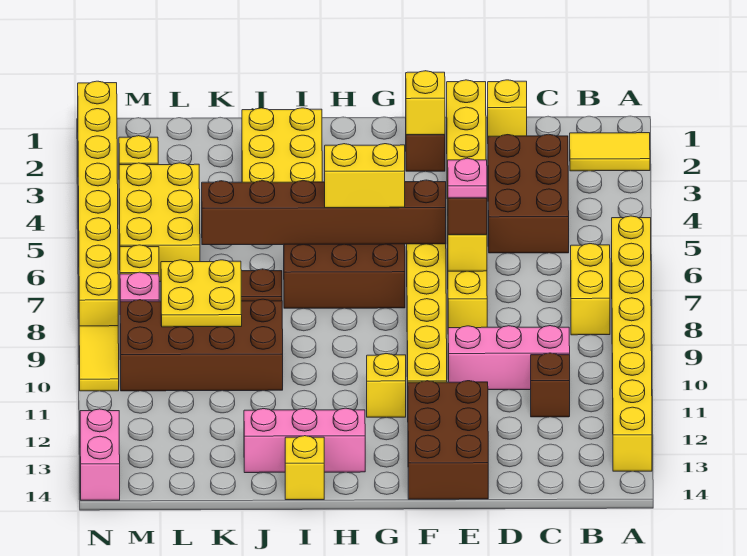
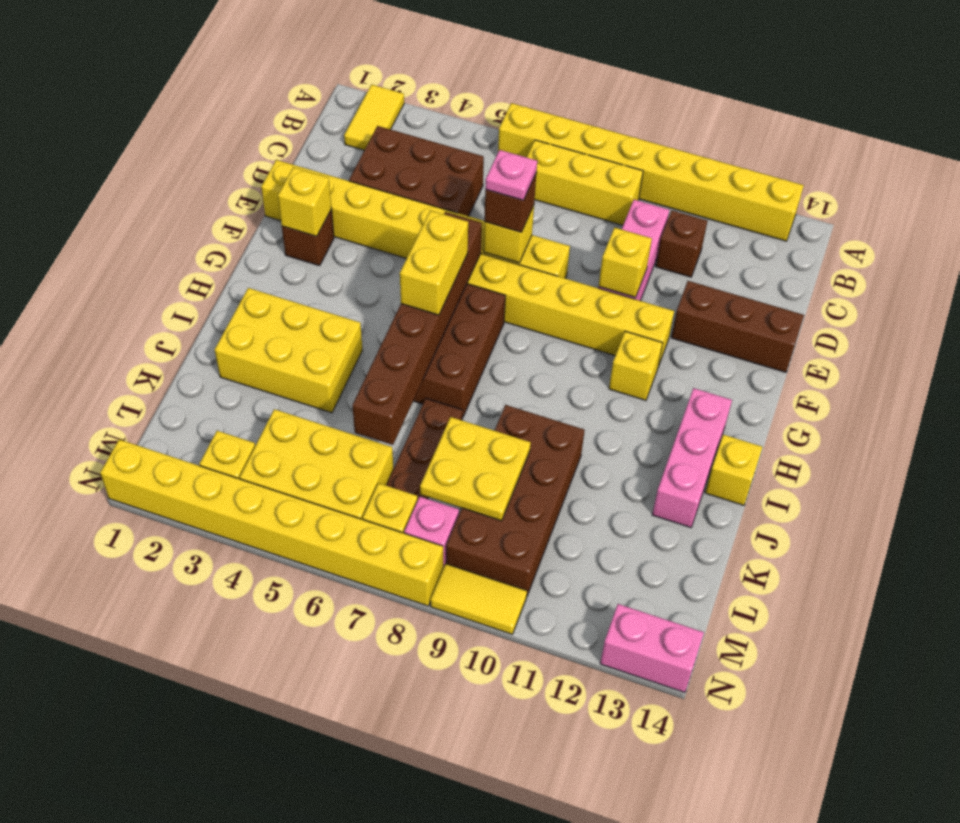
yellow brick B7:B8 level 1 -> yellow brick B7:B9 level 1
yellow brick D1 level 1 -> yellow brick E10 level 2
brown brick E12:F14 level 1 -> brown brick E12:E14 level 1

